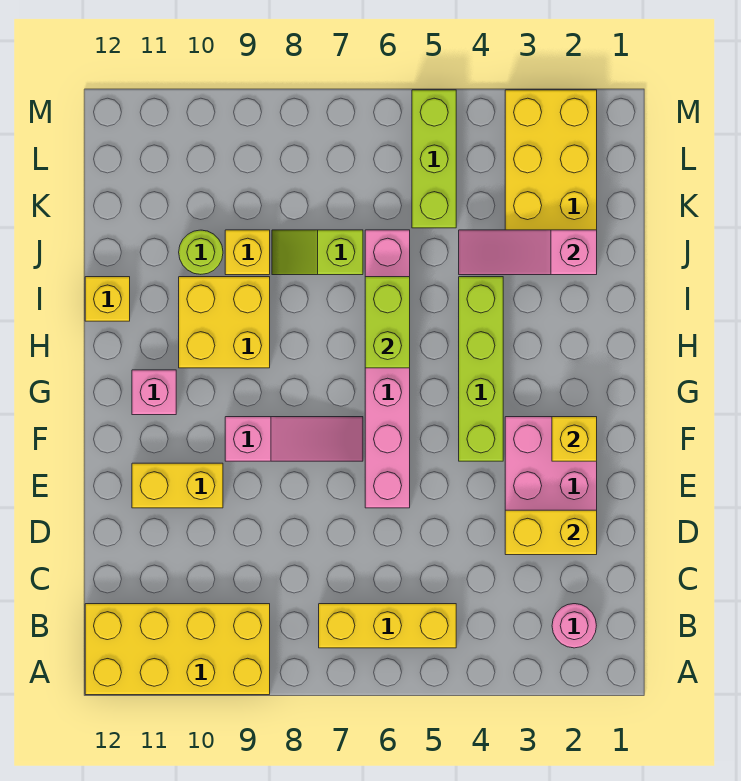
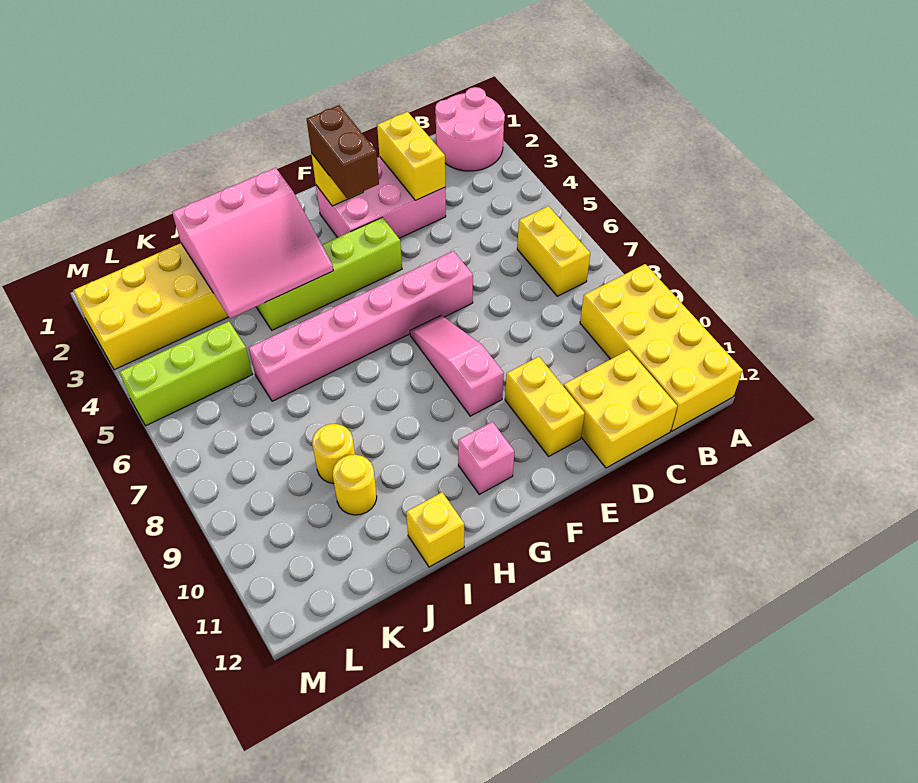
pink round brick B2 level 1 -> pink round brick A1:B2 level 1
yellow brick B5:B7 level 1 -> yellow brick B6:B7 level 1
none -> brown brick F2:F3 level 3
lime brick H6:I6 level 2 -> none
yellow brick H9:I10 level 1 -> yellow brick C11:D12 level 1
pink slope J2:J4 level 2 top 2 -> pink slope H2:J4 level 2 top 2
lime slope J7:J8 level 1 top 7 -> none
yellow brick J9 level 1 -> yellow round brick J9 level 1
lime round brick J10 level 1 -> yellow round brick J10 level 1

